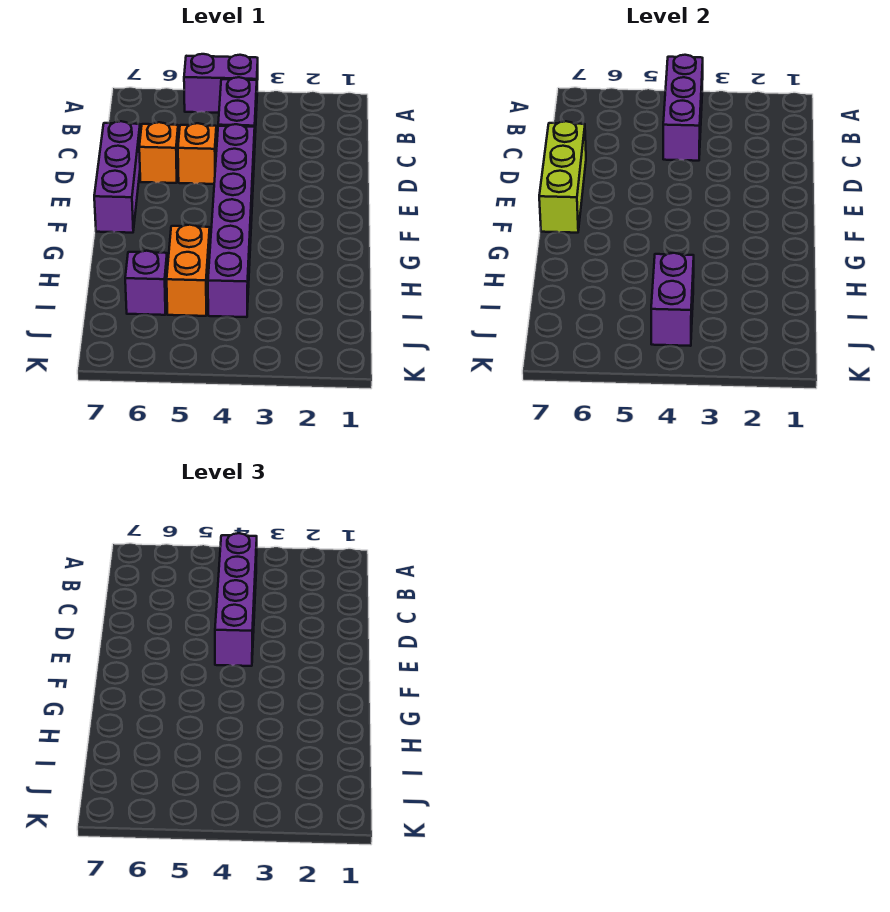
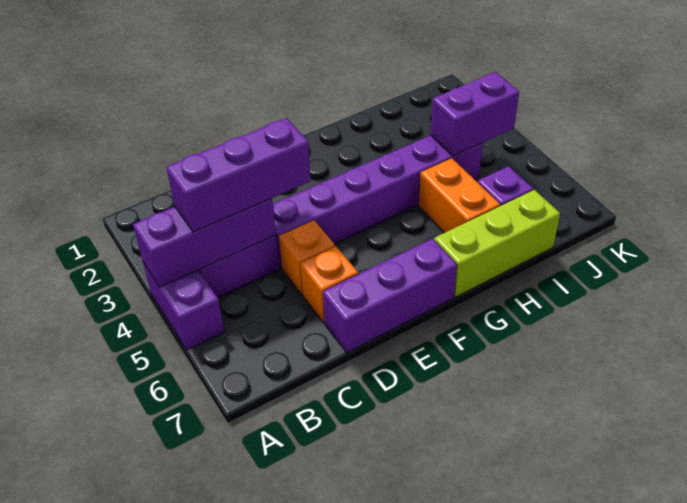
purple brick B4:E4 level 3 -> purple brick B4:D4 level 3
lime brick D7:F7 level 2 -> lime brick G7:I7 level 1
orange brick H5:I5 level 1 -> orange brick H5:H6 level 1

